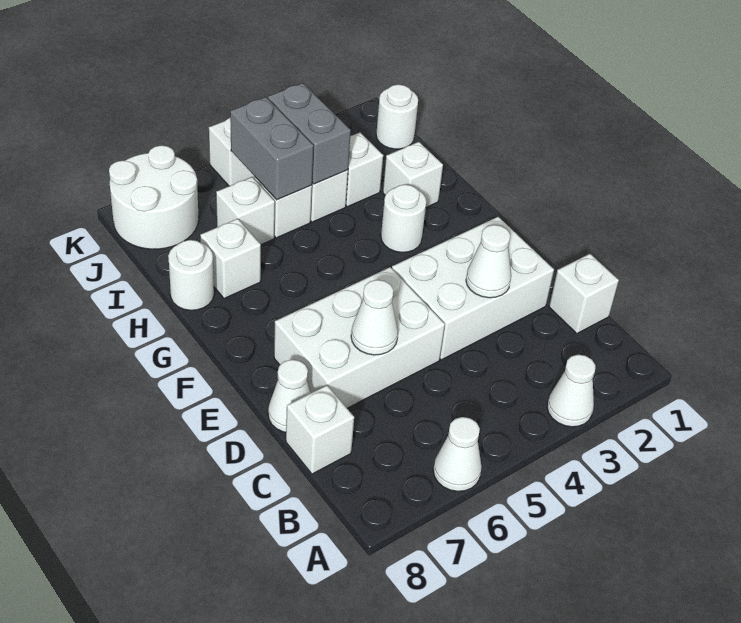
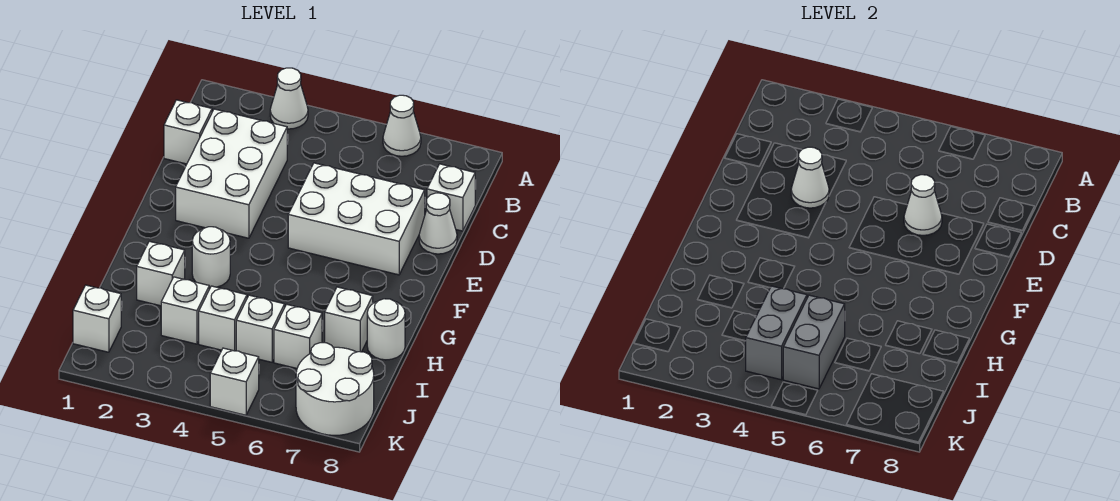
white brick D2:E4 level 1 -> white brick C2:E3 level 1
white round brick J1 level 1 -> white brick J1 level 1

